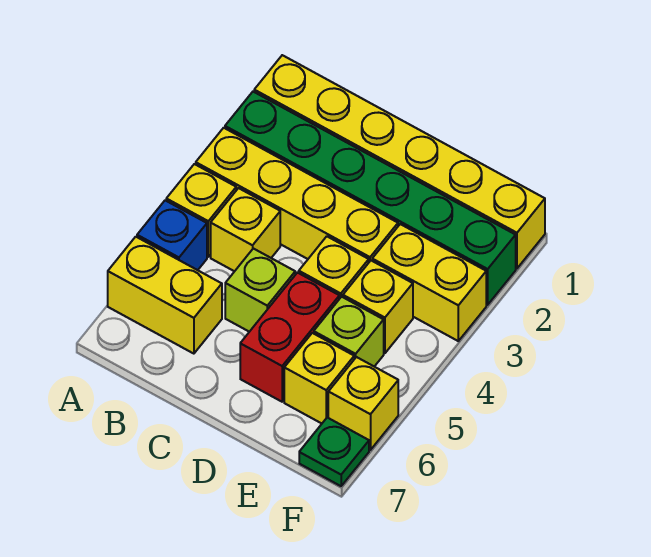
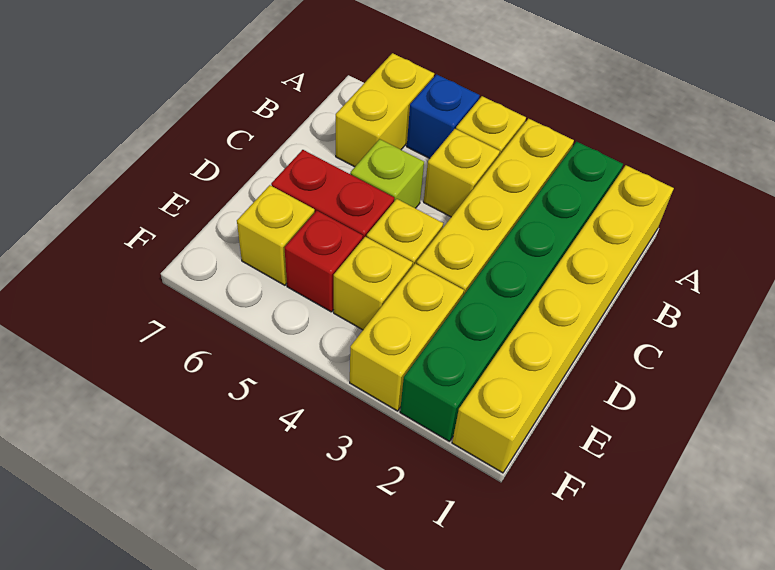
lime brick E5 level 1 -> red brick E5 level 1
yellow brick F6 level 1 -> none
green plate F7 level 1 -> none

